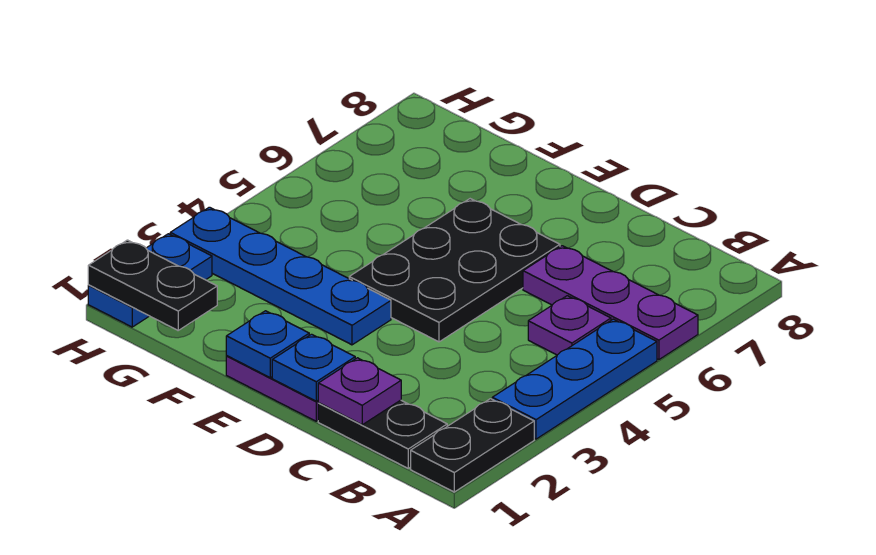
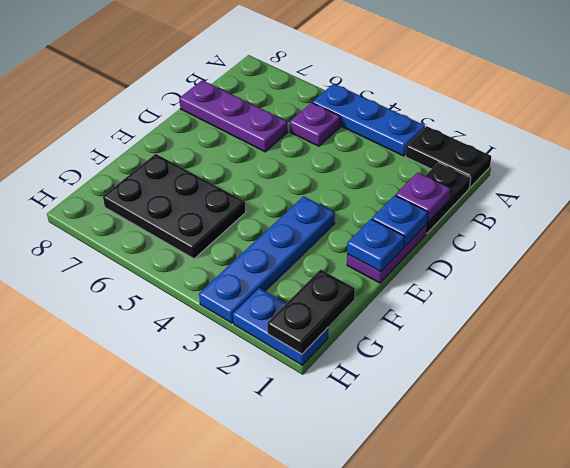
purple plate A6:C6 level 1 -> purple plate C6:C8 level 1
black plate D4:E6 level 1 -> black plate F5:G7 level 1

